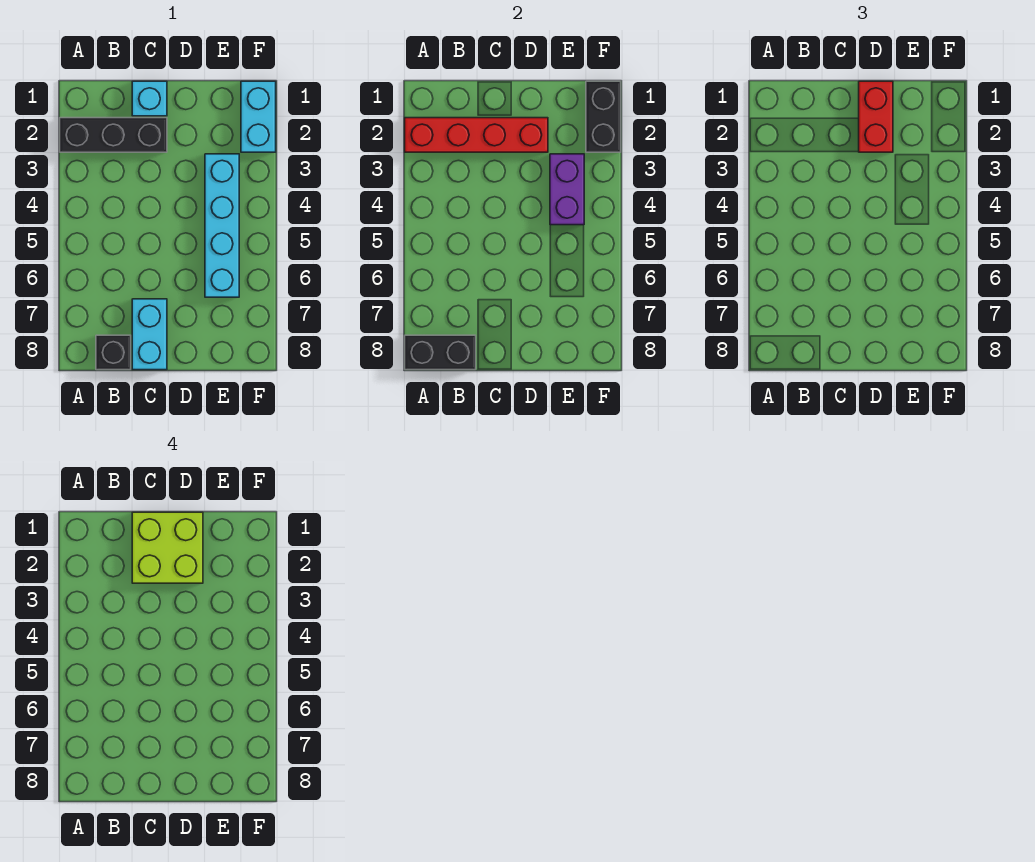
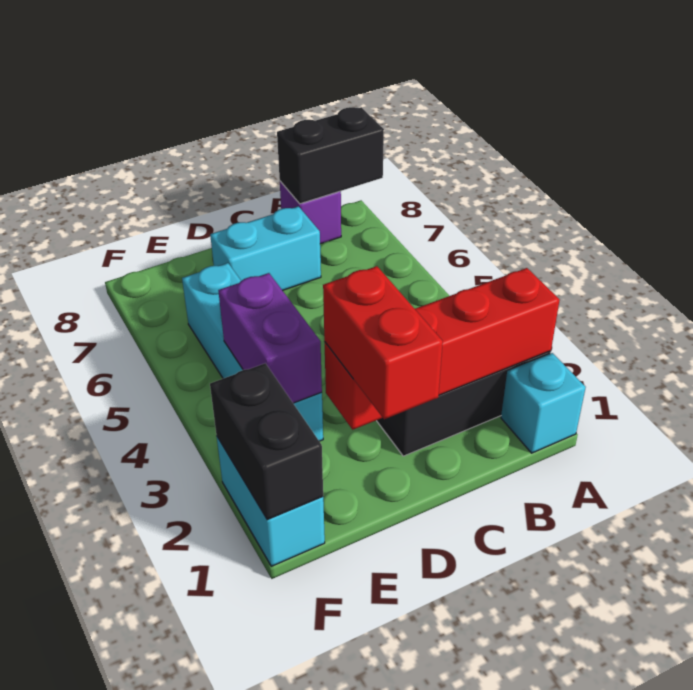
black brick B8 level 1 -> purple brick B8 level 1
cyan brick C1 level 1 -> cyan brick A1 level 1
lime brick C1:D2 level 4 -> none
cyan brick C7:C8 level 1 -> cyan brick C7:D7 level 1

